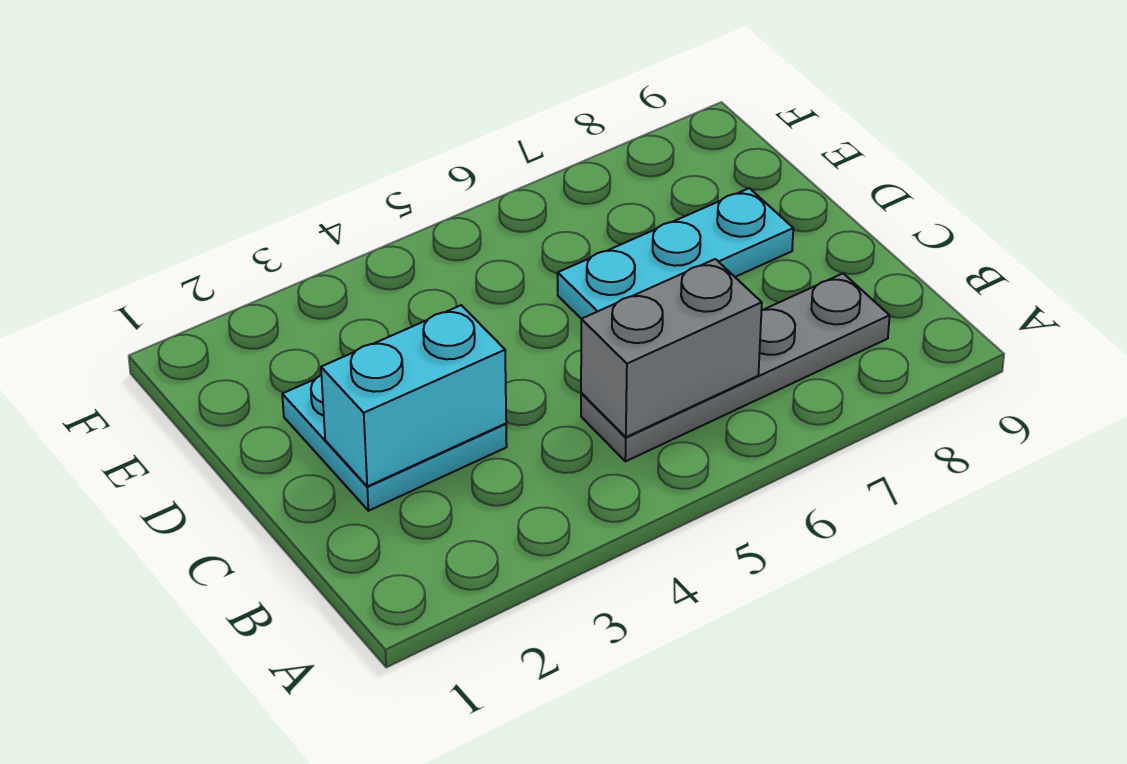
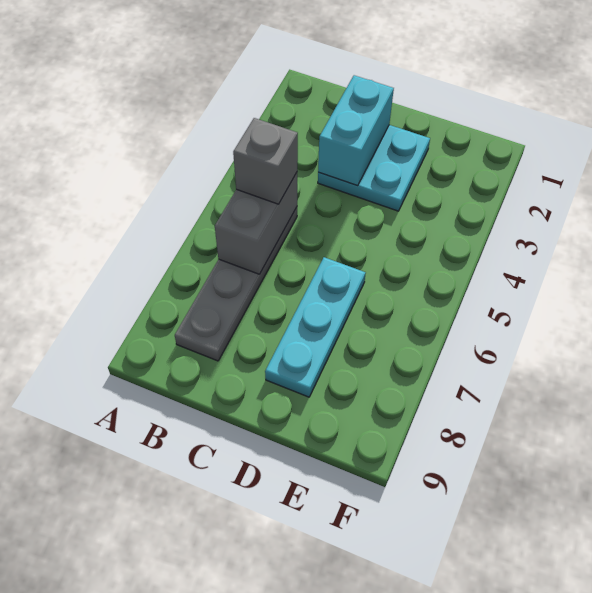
none -> grey brick B5 level 3

